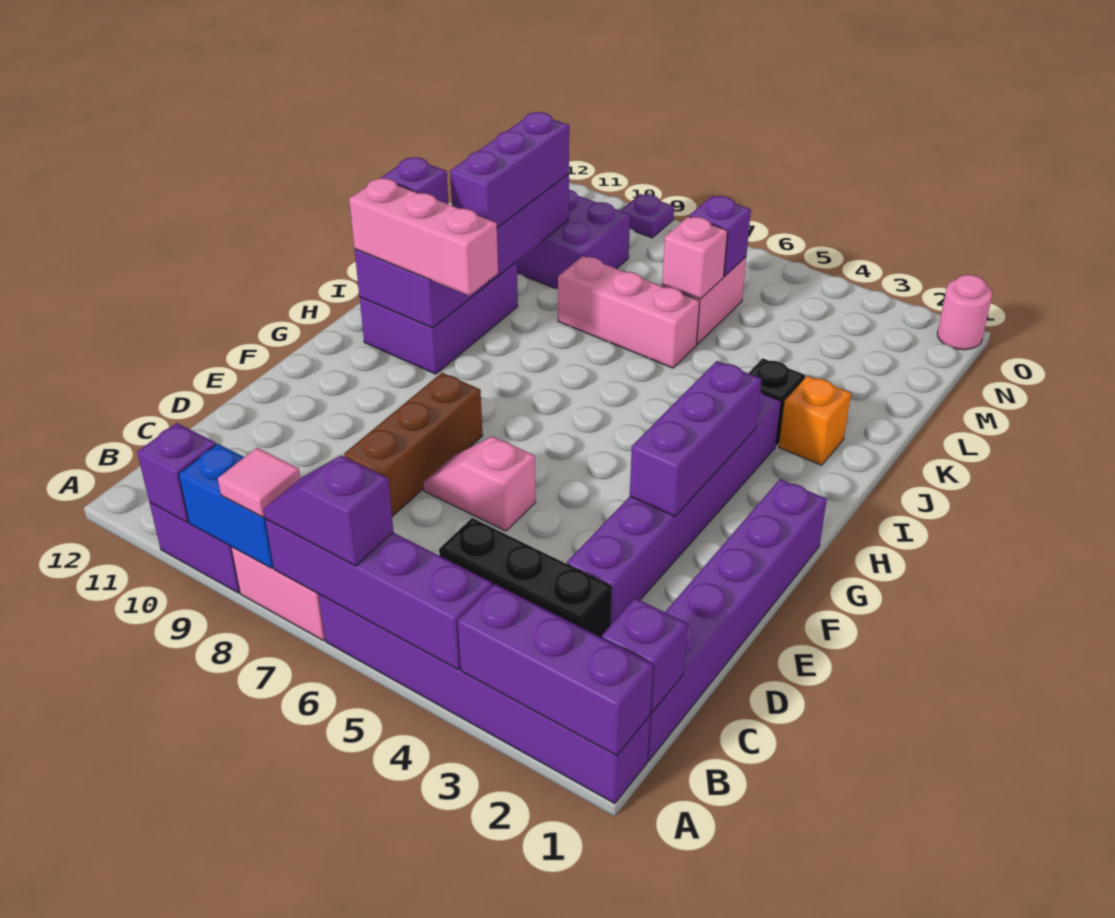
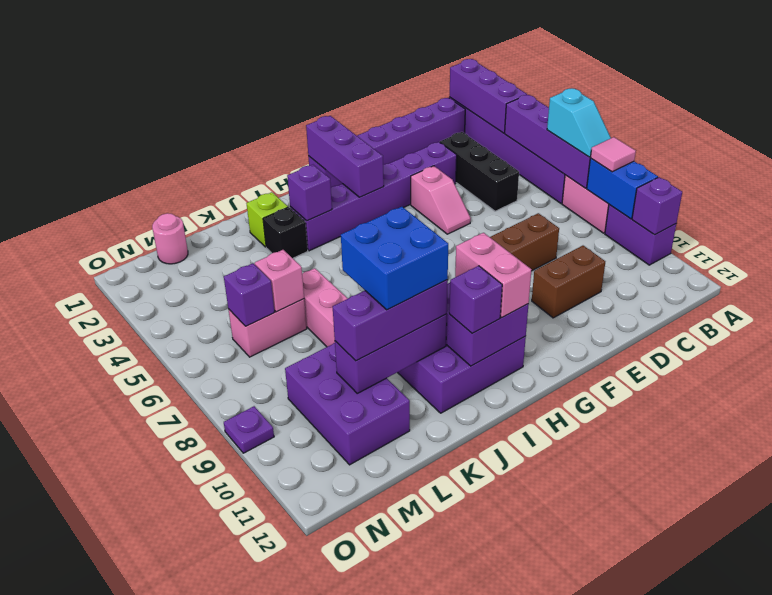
purple slope A6:A7 level 3 top 6 -> cyan slope A6:A7 level 3 top 6
purple brick B1 level 2 -> purple brick I3 level 2
none -> brown brick D10:E10 level 1
pink slope E6:E7 level 1 top 6 -> pink slope E4:E5 level 1 top 4
purple brick F3:H3 level 2 -> purple brick G1:G3 level 2
pink brick H9:H11 level 3 -> pink brick H10:H11 level 3
orange brick J2 level 1 -> lime brick J2 level 1
none -> blue brick J9:K10 level 4
pink round brick O1 level 1 -> pink round brick M1 level 1

